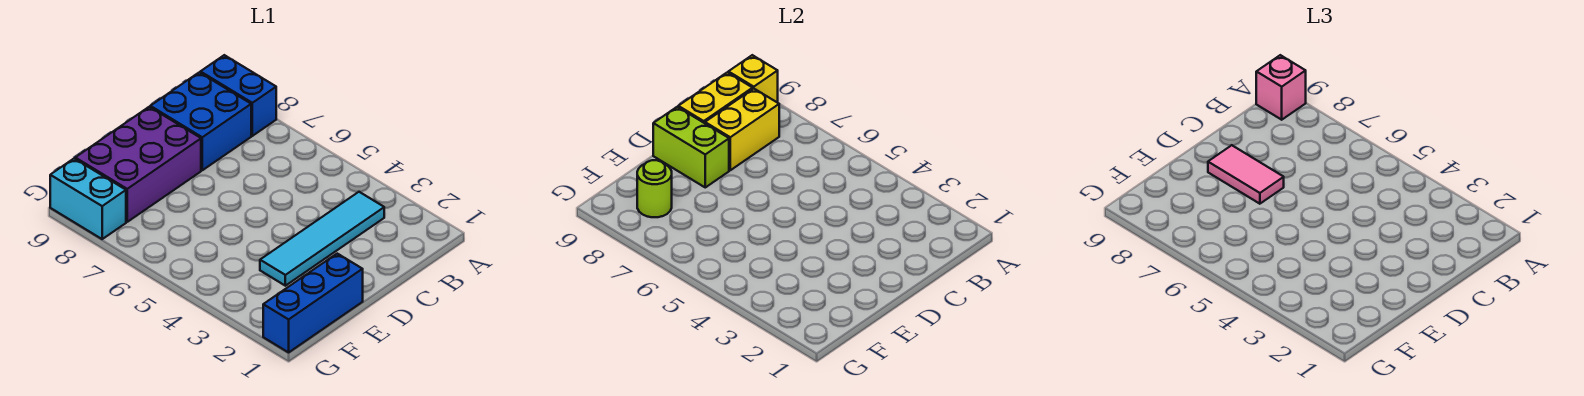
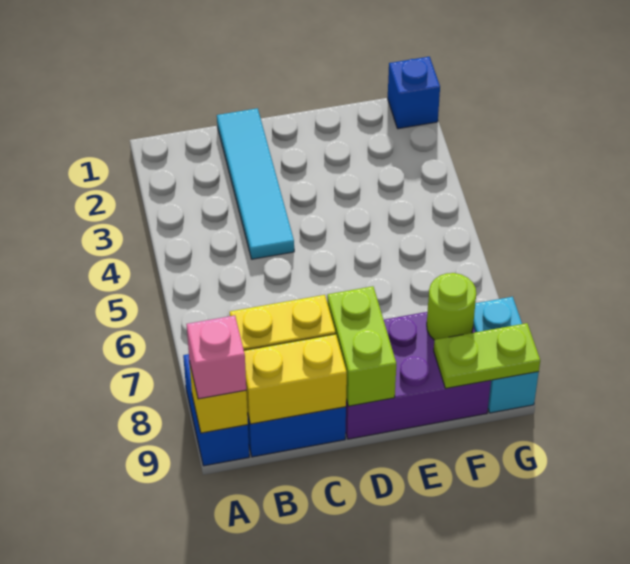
cyan tile B3:E3 level 1 -> cyan tile C1:C4 level 1
pink tile D7:D8 level 3 -> none
blue brick E1:G1 level 1 -> blue brick G1 level 1
none -> lime plate F9:G9 level 2

